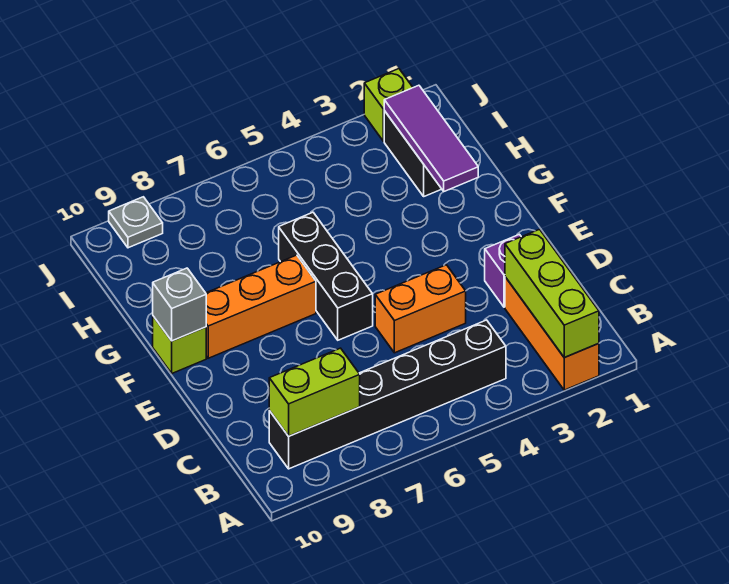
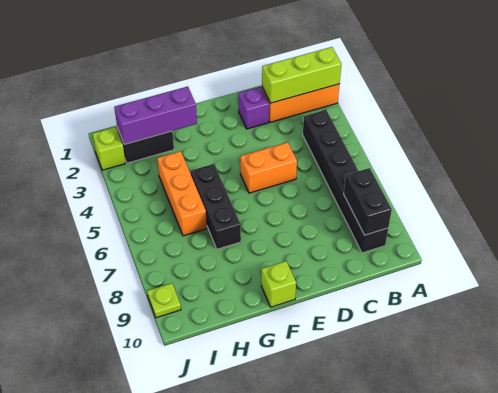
lime brick B8:B9 level 2 -> black brick B8:B9 level 2
orange brick D4:D5 level 1 -> orange brick D5:E5 level 1
black brick E6:G6 level 1 -> black brick G5:G7 level 1
orange brick F7:F9 level 1 -> orange brick H4:H6 level 1
grey brick F10 level 2 -> none
purple tile G2:I2 level 2 -> purple brick G2:I2 level 2
grey plate J9 level 1 -> lime plate J9 level 1

